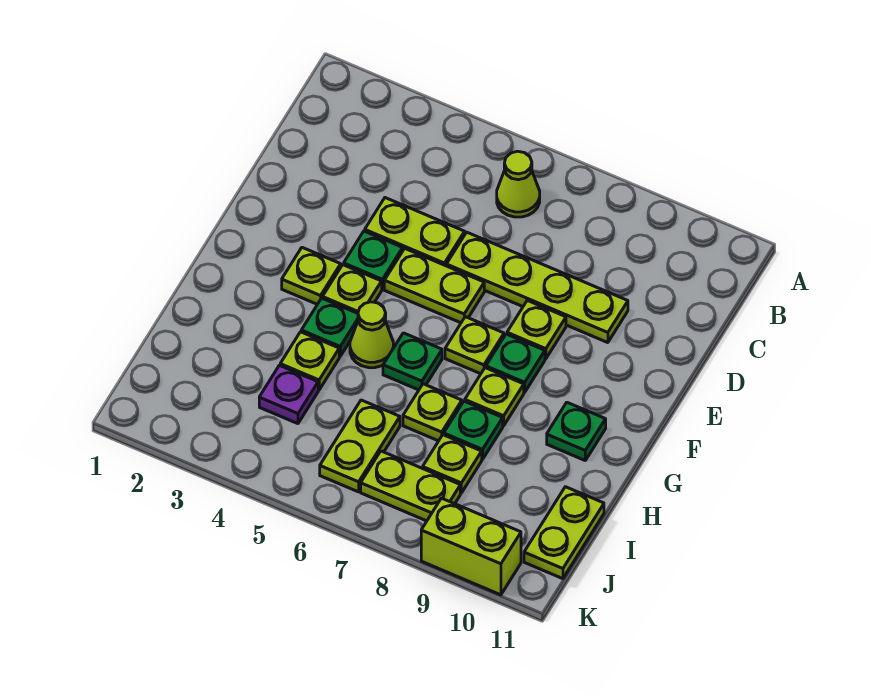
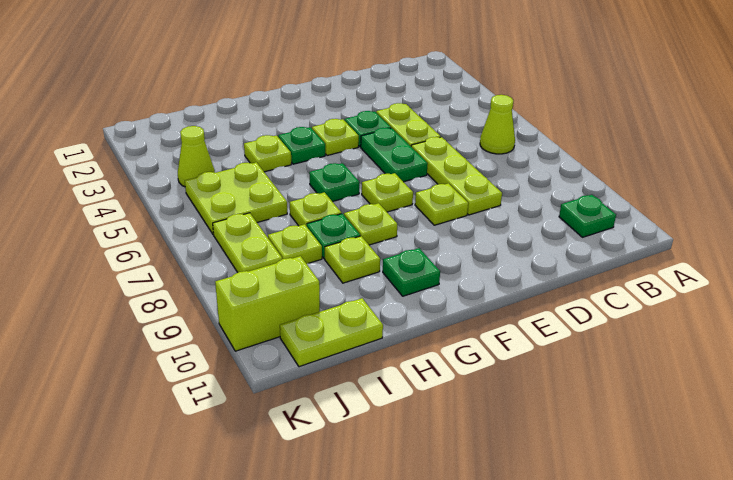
lime plate D6:D9 level 1 -> lime plate D6:D8 level 1
lime plate E5:E6 level 1 -> green plate E5:E6 level 1
lime plate F3 level 1 -> lime plate H9 level 1
green plate F8 level 1 -> green plate B10 level 1
lime cone G5 level 1 -> lime cone J4 level 1
purple plate I4 level 1 -> none
lime plate I6:J6 level 1 -> lime plate I5:J6 level 1
lime brick K9:K10 level 1 -> lime brick J10:K10 level 1

